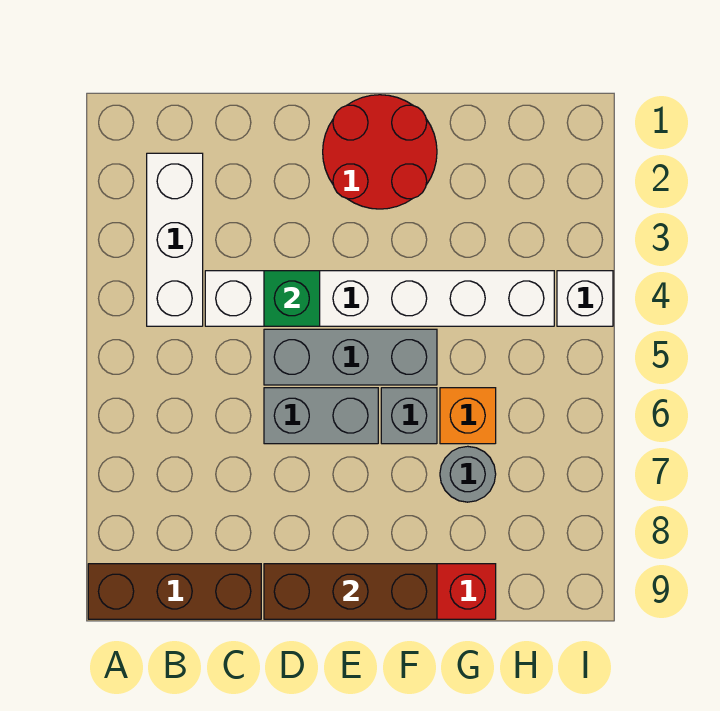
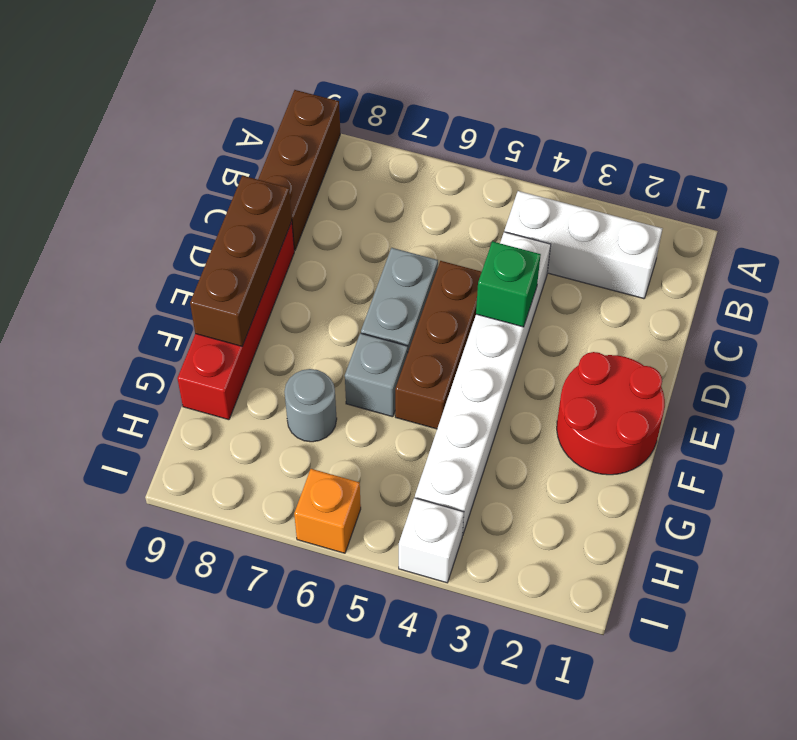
grey brick D5:F5 level 1 -> brown brick D5:F5 level 1
orange brick G6 level 1 -> orange brick I6 level 1

